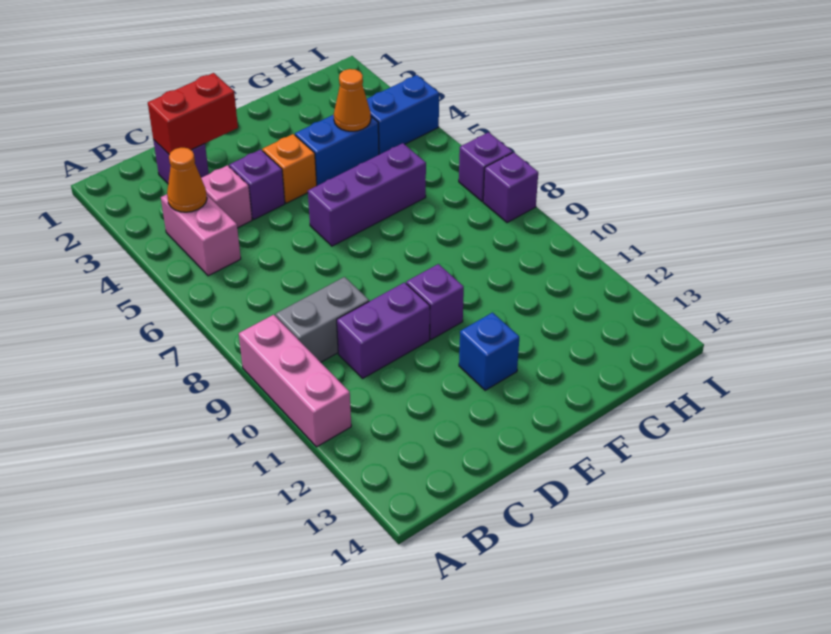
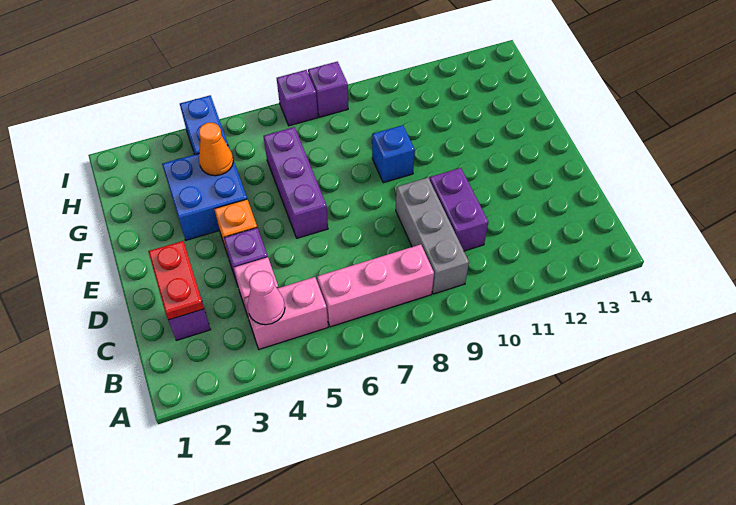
pink brick A9:A11 level 1 -> pink brick B6:B8 level 1
orange cone B4 level 2 -> pink cone B4 level 2
grey brick B9:C9 level 1 -> grey brick B9:D9 level 1
red brick C2:D2 level 2 -> red plate C2:D2 level 2
purple brick E10 level 1 -> none
blue brick E12 level 1 -> blue brick F9 level 1
blue brick F4:G4 level 1 -> blue brick F3:G4 level 1

